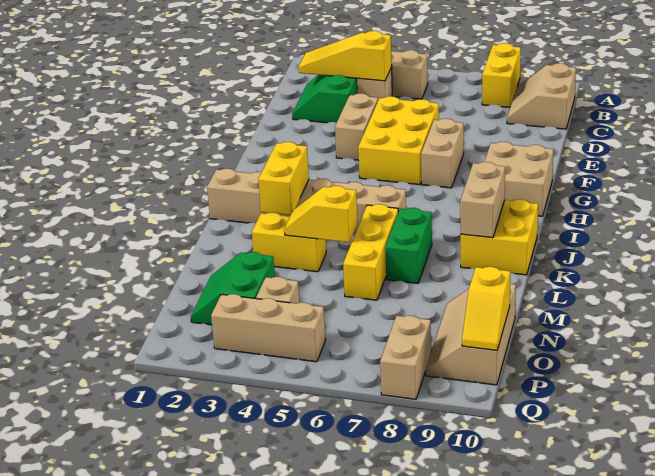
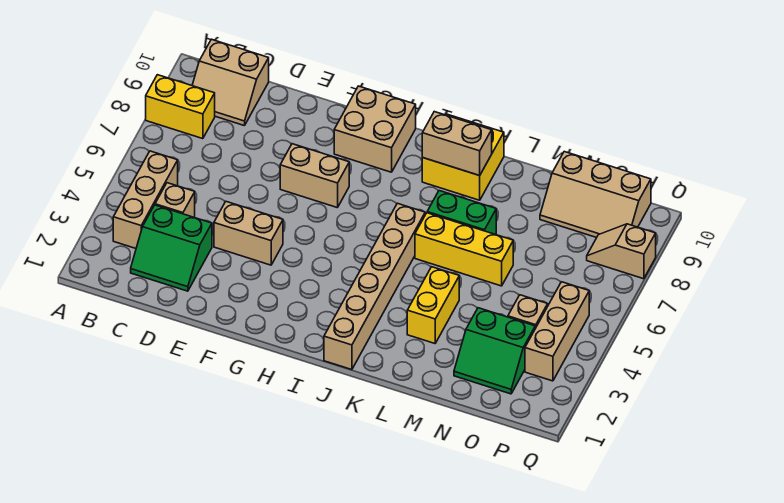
yellow slope C2:C4 level 2 top 4 -> none
yellow brick E5:G6 level 1 -> none
yellow brick J3:K3 level 2 -> none
yellow slope L4:L5 level 2 top 5 -> none
yellow slope O10:P10 level 2 top O -> none
tan brick P8:Q8 level 1 -> tan slope P8:Q8 level 1 top Q

